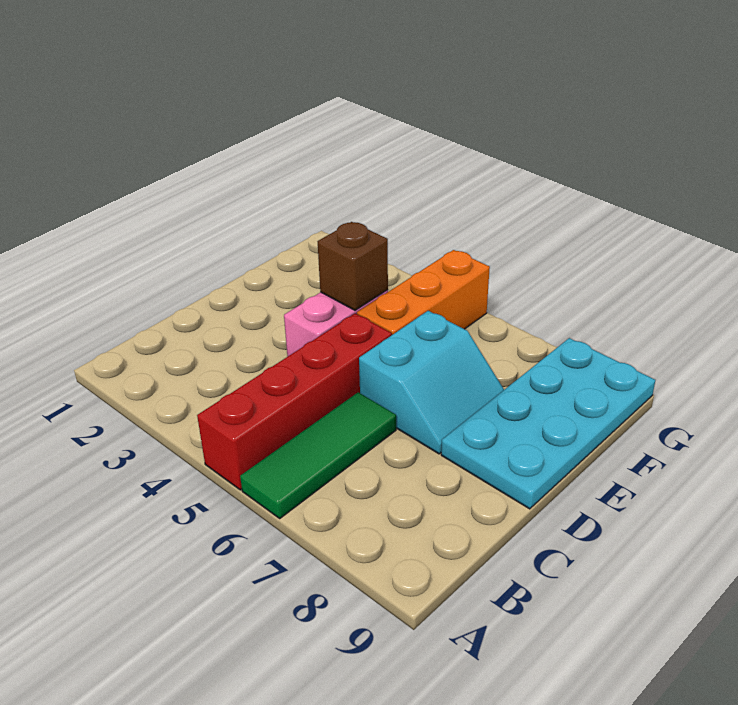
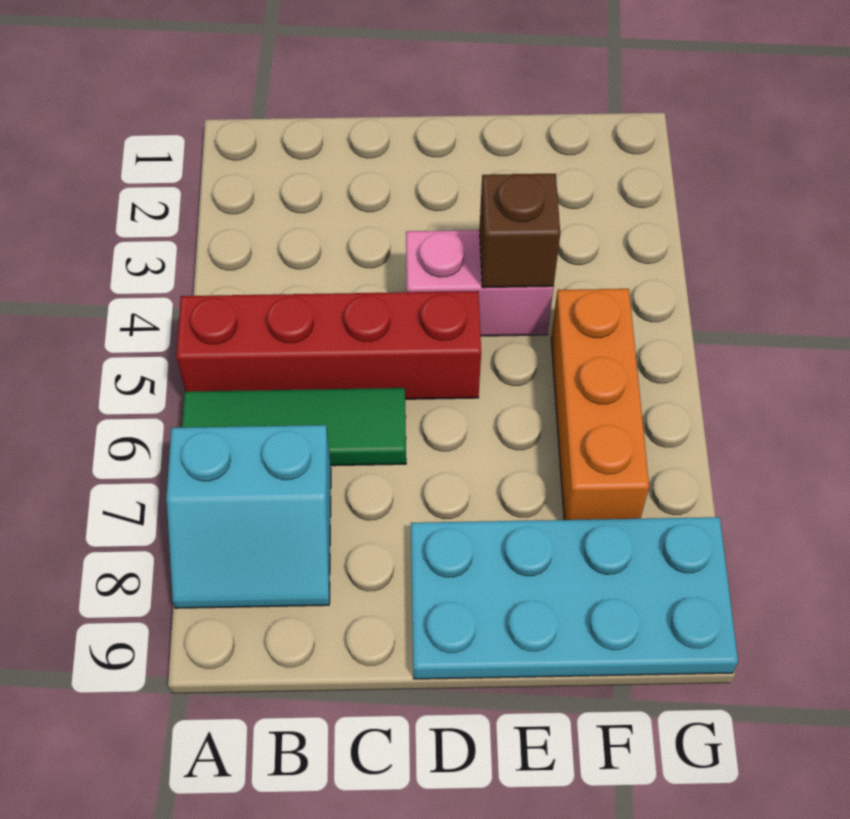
cyan slope D6:E7 level 1 top 6 -> cyan slope A7:B8 level 1 top 7
orange brick E5:G5 level 1 -> orange brick F5:F7 level 1

